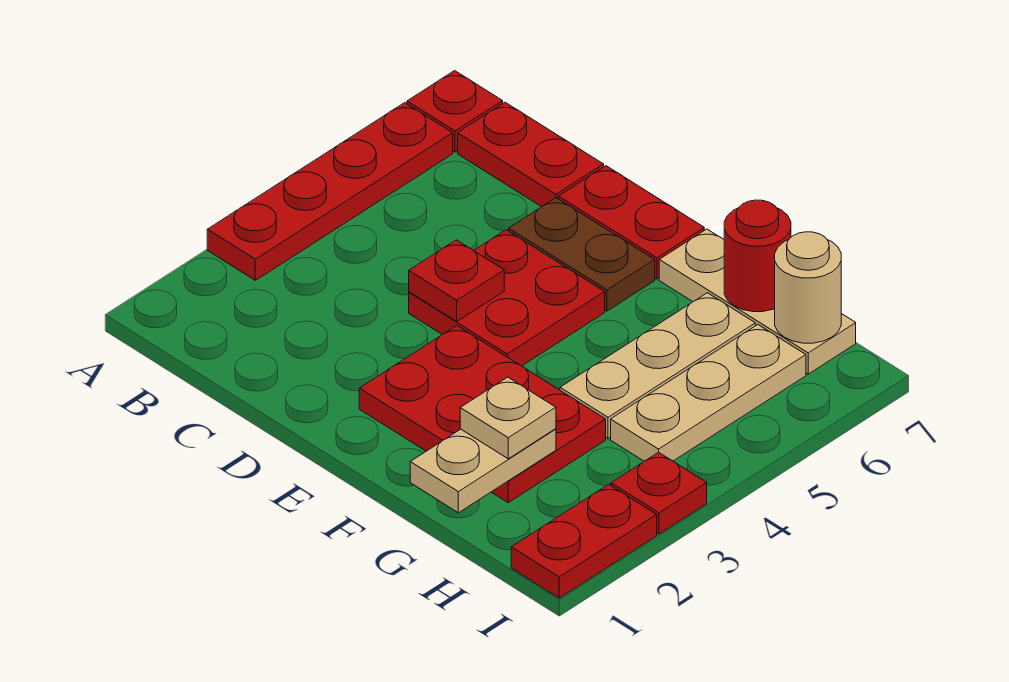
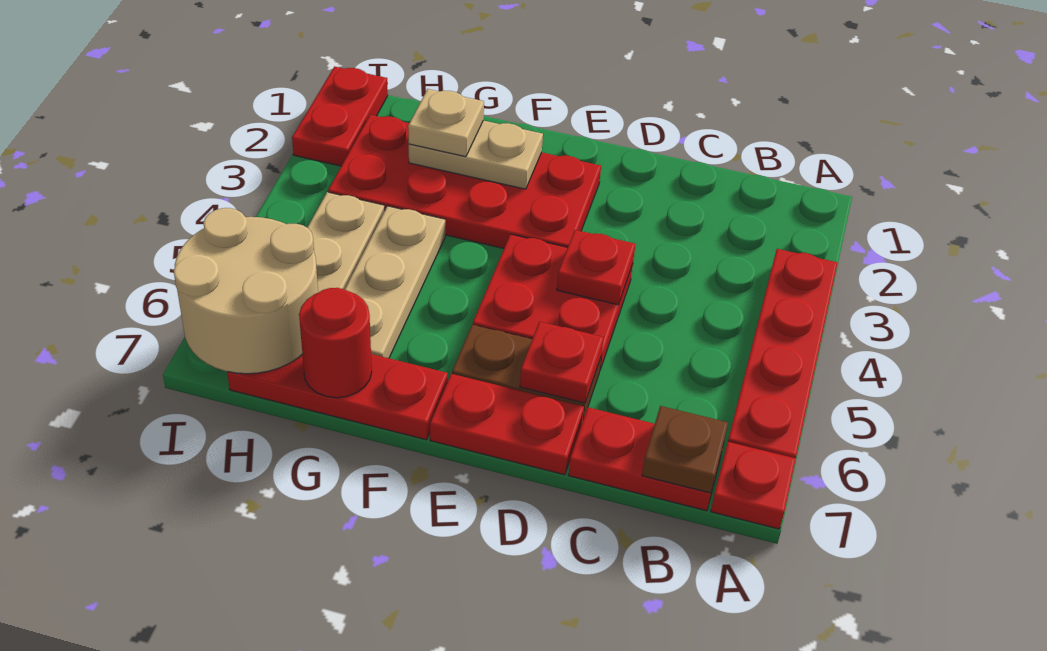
none -> brown plate B7 level 2
red plate E2:G3 level 1 -> red plate E2:H3 level 1
tan plate F7:H7 level 1 -> red plate F7:H7 level 1
tan plate G1:G2 level 2 -> tan plate F2:G2 level 2
tan round brick H7 level 2 -> tan round brick H6:I7 level 2
red plate I3 level 1 -> red plate D6 level 2

